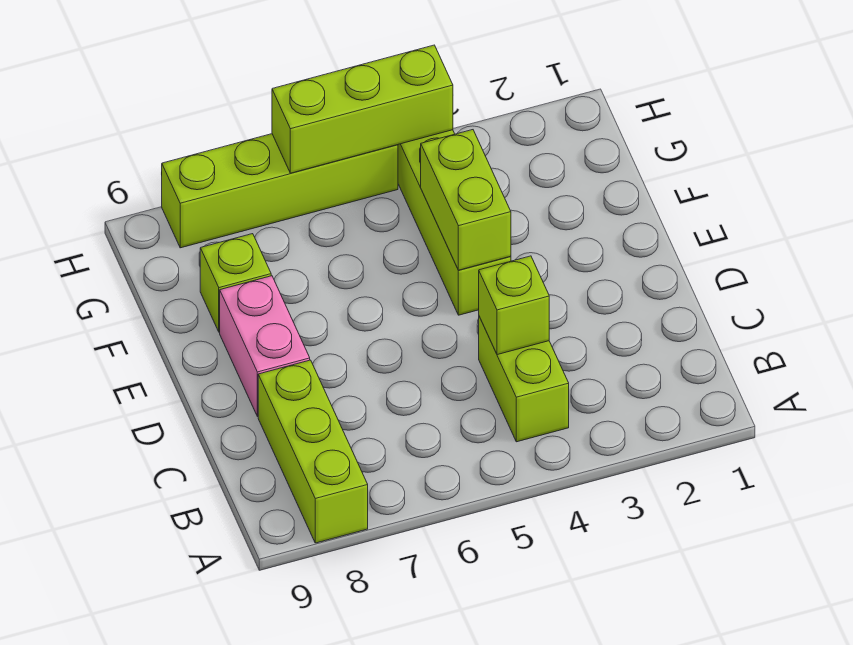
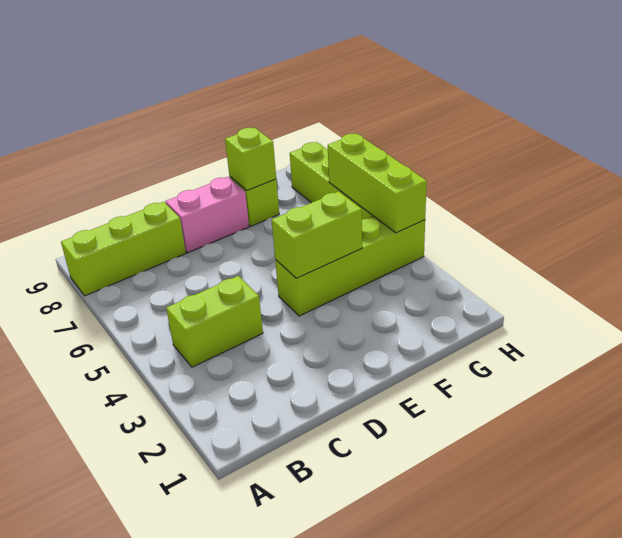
lime brick C4 level 2 -> lime brick F8 level 2

